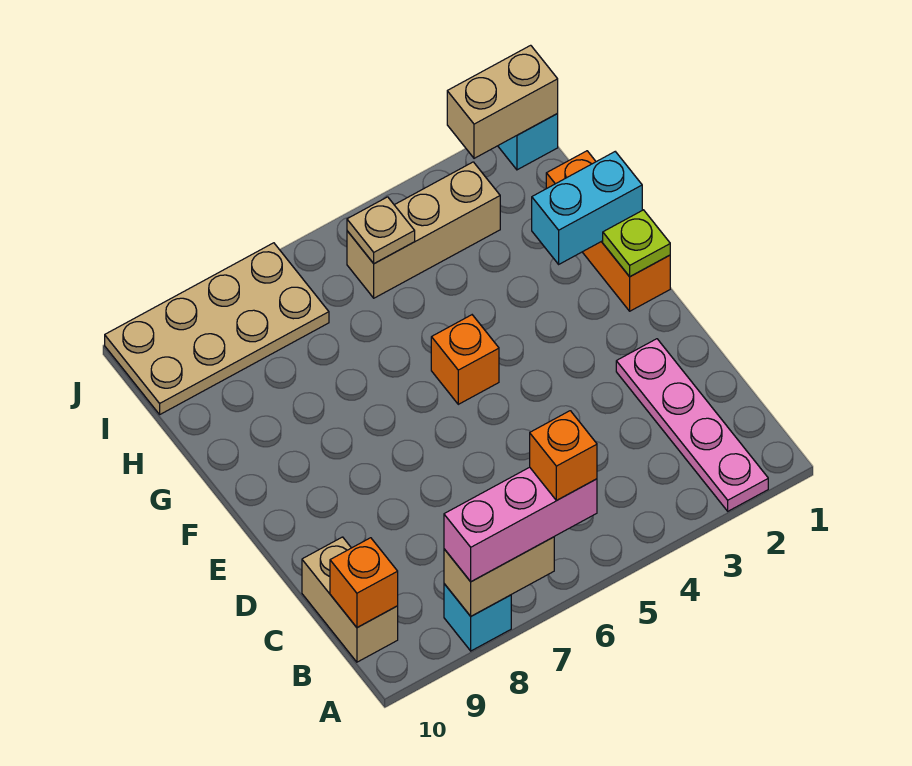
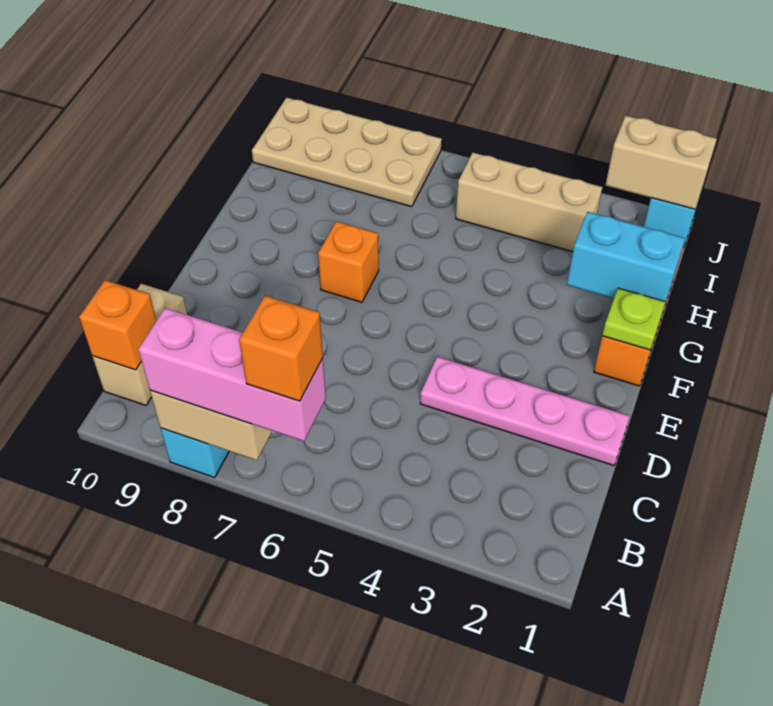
pink plate A2:D2 level 1 -> pink plate D1:D4 level 1
orange brick F5 level 1 -> orange brick F7 level 1
tan plate I5 level 2 -> none

